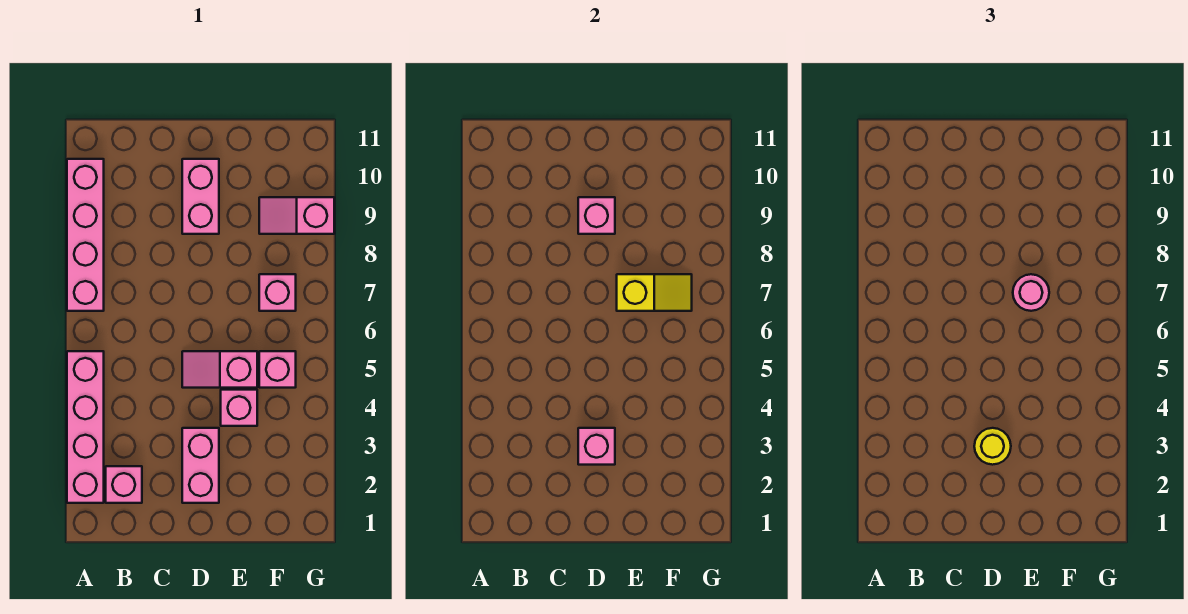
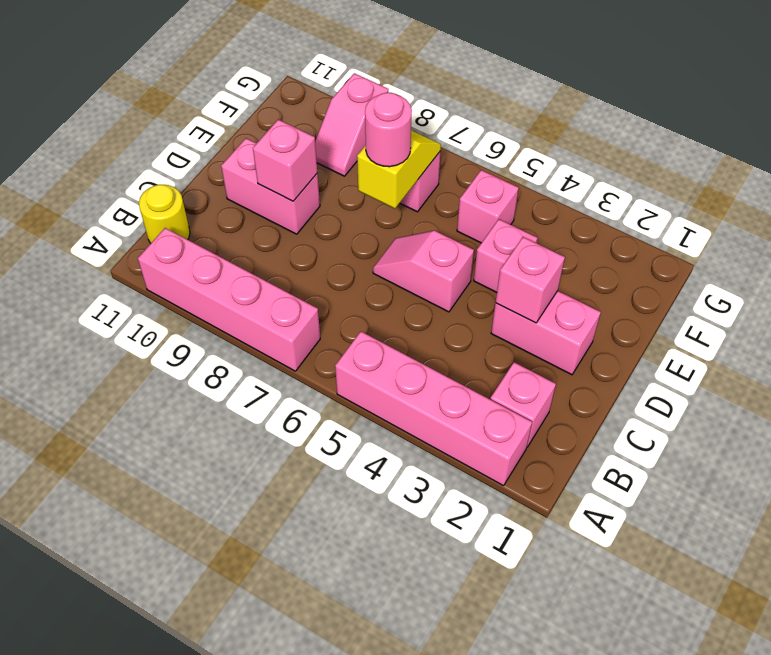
yellow round brick D3 level 3 -> yellow round brick B11 level 1
pink slope D5:E5 level 1 top E -> pink slope D5:D6 level 1 top 5

